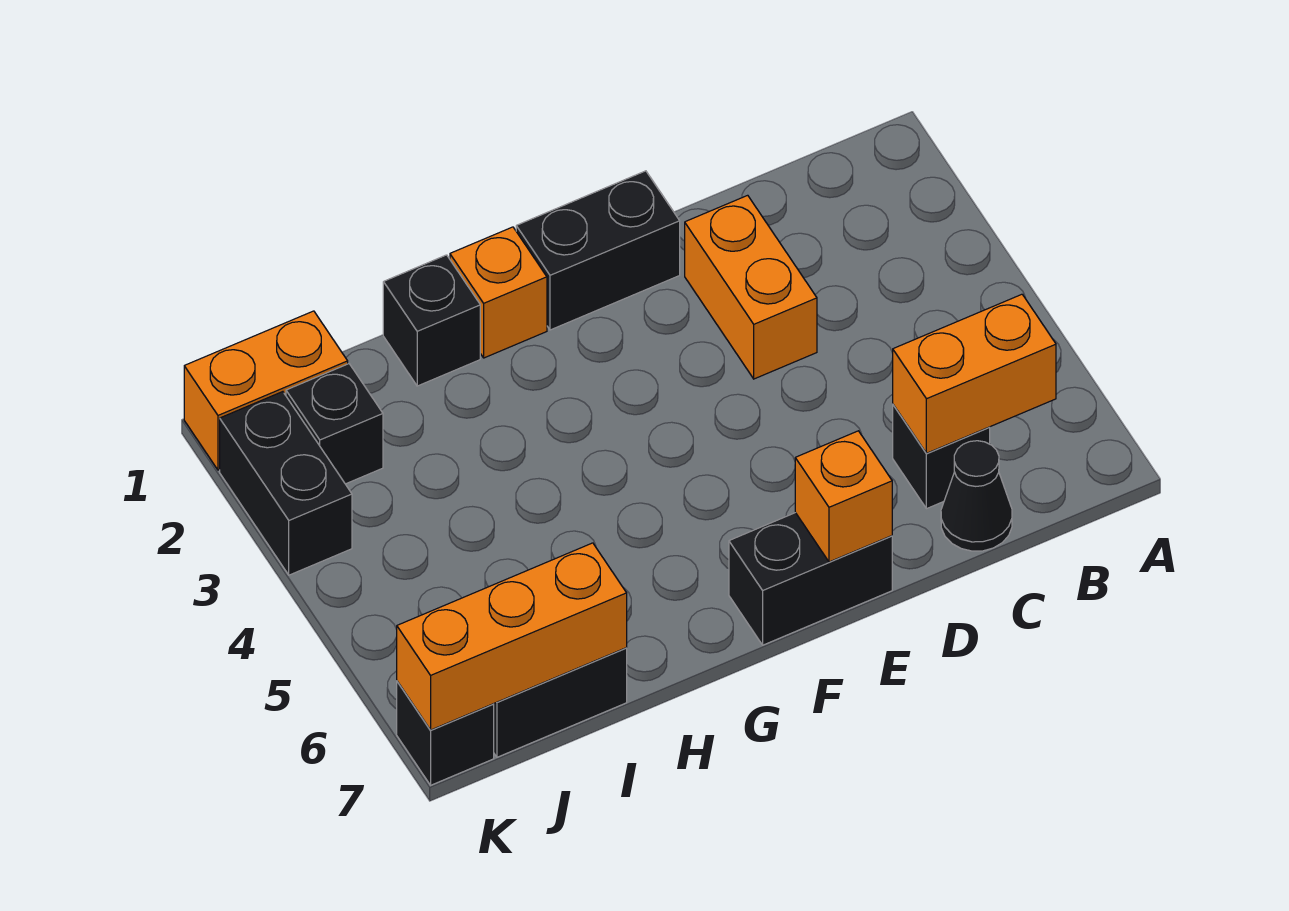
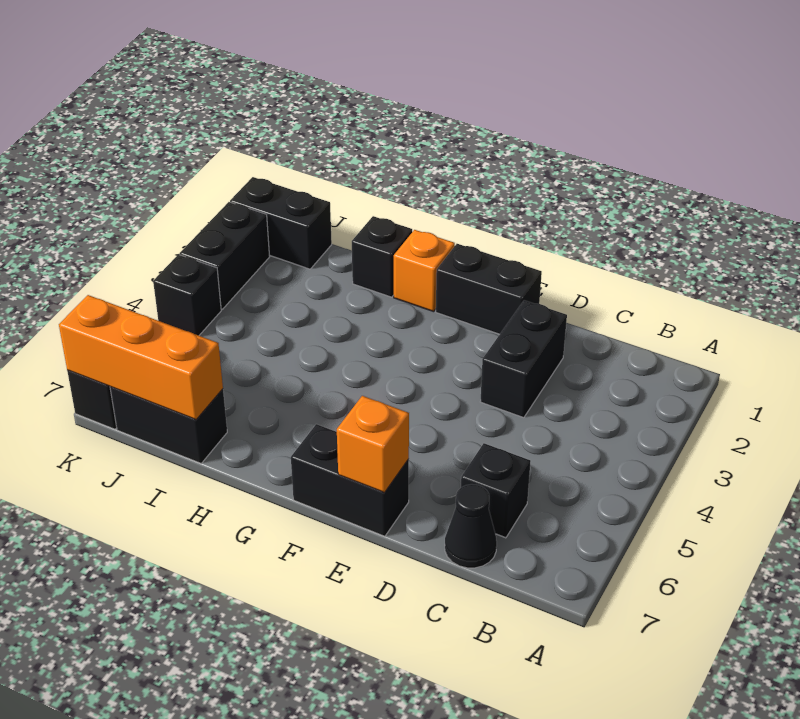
orange brick B6:C6 level 2 -> none
orange brick D2:D3 level 1 -> black brick D2:D3 level 1
orange brick J1:K1 level 1 -> black brick J1:K1 level 1
black brick J2 level 1 -> black brick K4 level 1

